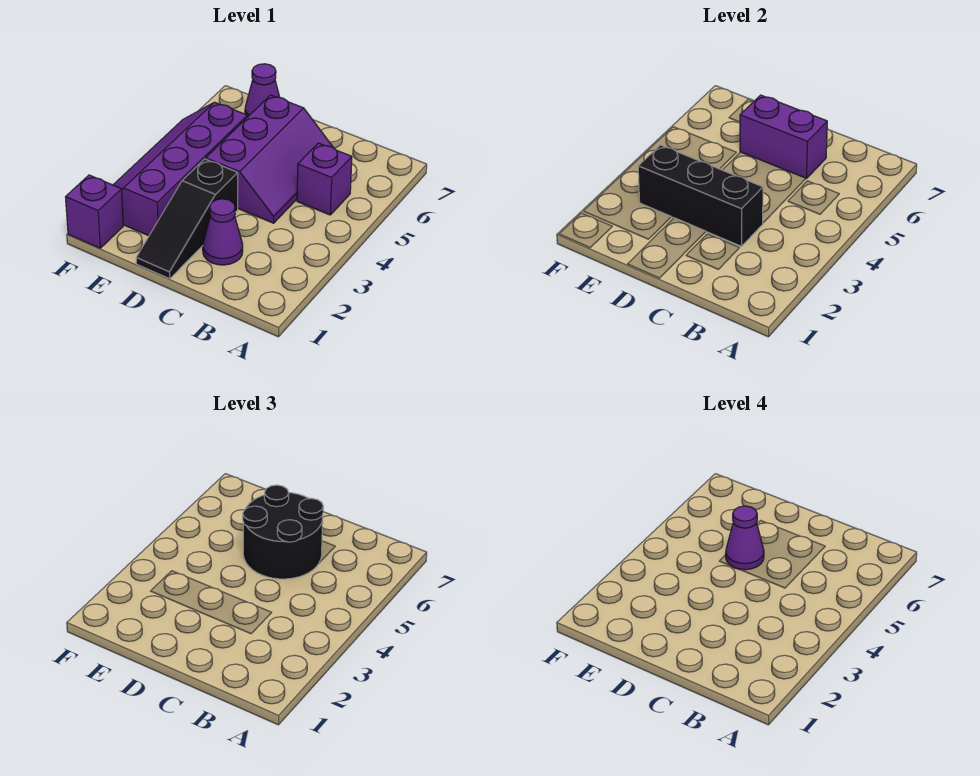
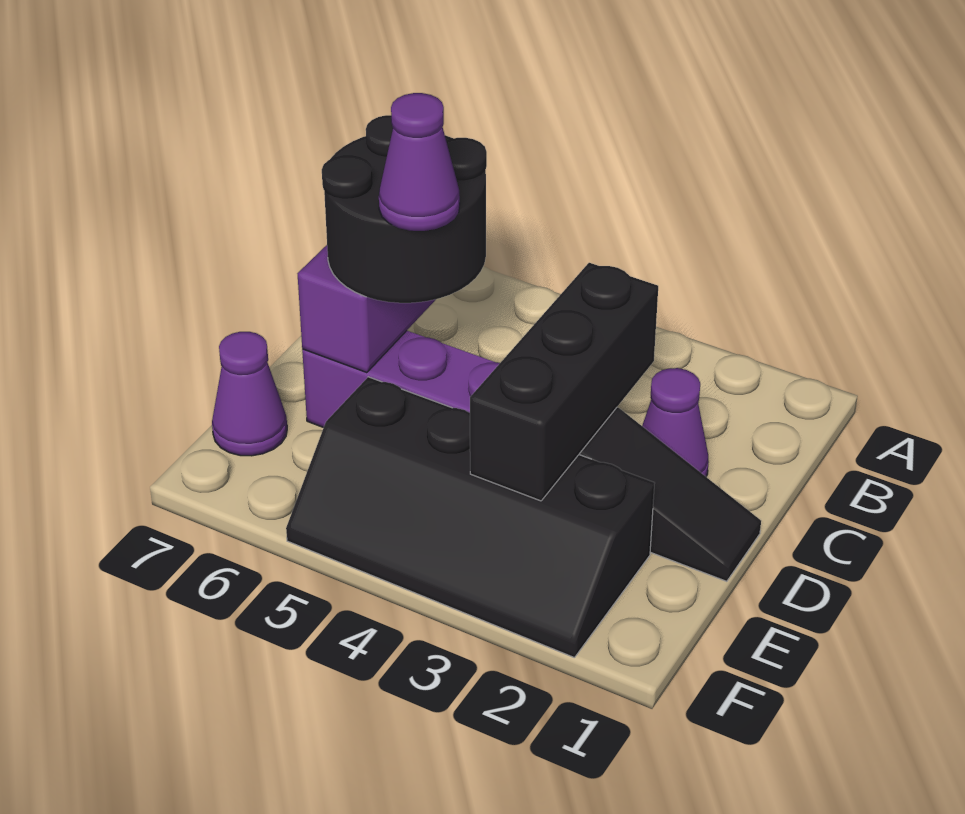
purple brick B5 level 1 -> none
purple slope E2:F5 level 1 top E -> black slope E2:F5 level 1 top E
purple brick F1 level 1 -> none

